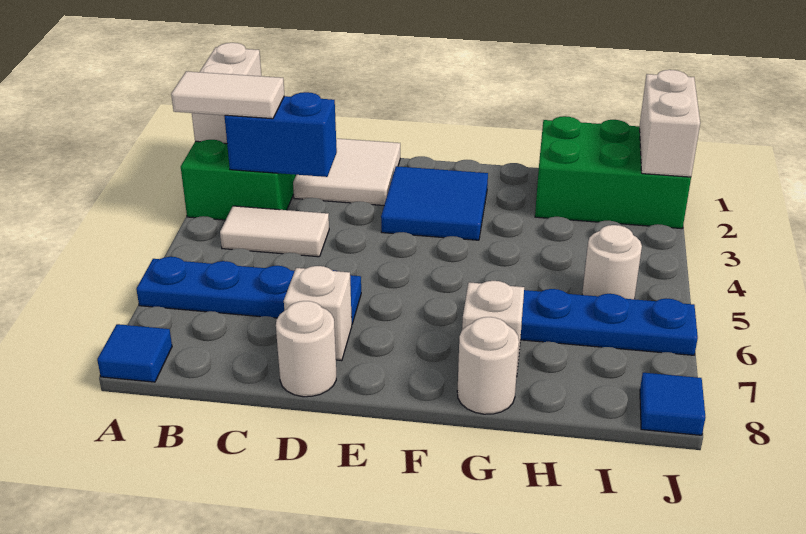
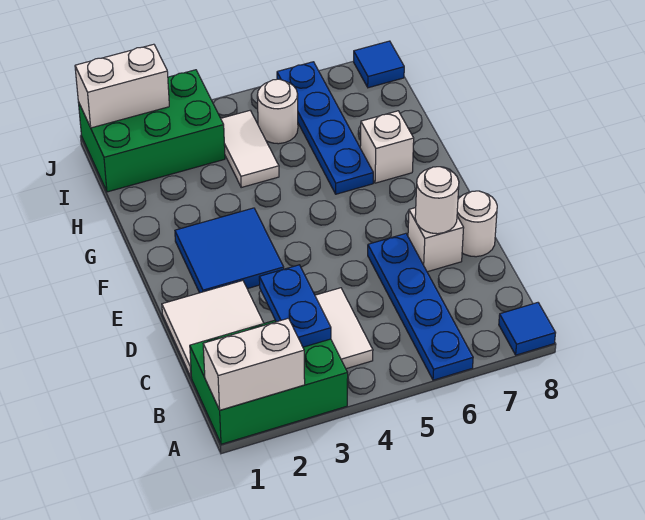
white tile A3:B3 level 3 -> white tile H4:I4 level 1
blue brick B3:C3 level 2 -> blue plate B3:C3 level 2
white round brick G8 level 1 -> white round brick D7 level 2
green brick H1:J2 level 1 -> green brick I1:J3 level 1

